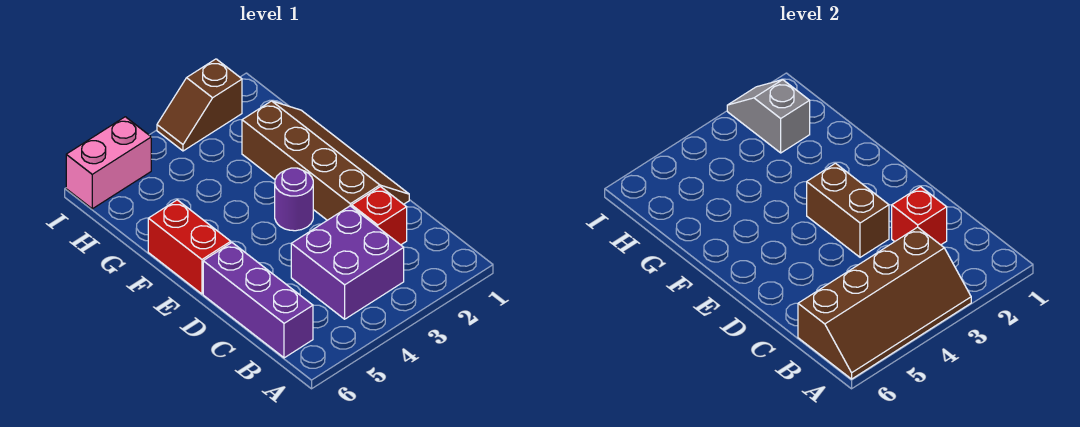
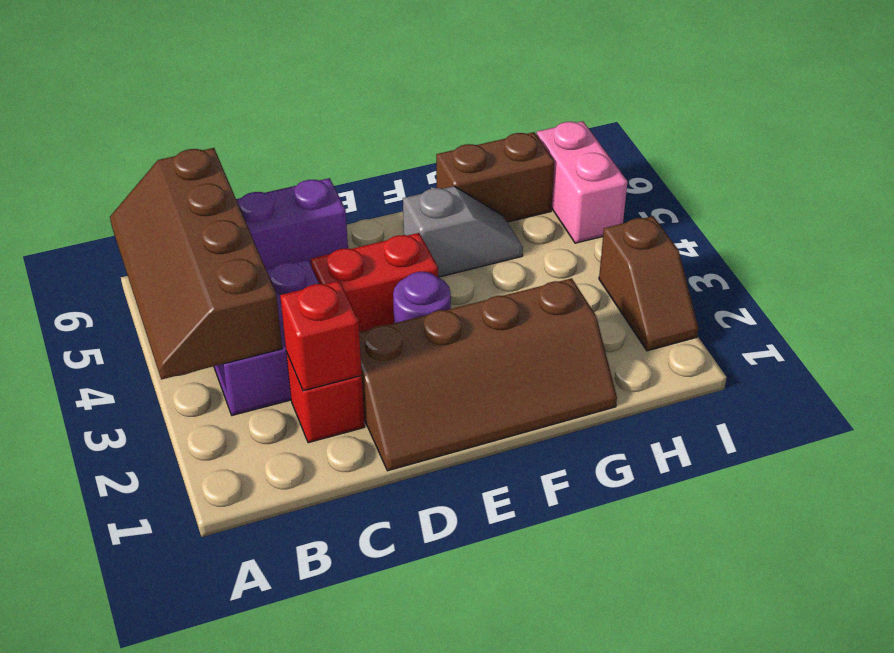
brown brick D3:E3 level 2 -> brown brick G6:H6 level 1
red brick E6:F6 level 1 -> red brick D4:E4 level 1
grey slope H2:I2 level 2 top H -> grey slope F5:G5 level 1 top F
brown slope I2:I3 level 1 top 2 -> brown slope I2:I3 level 1 top 3

